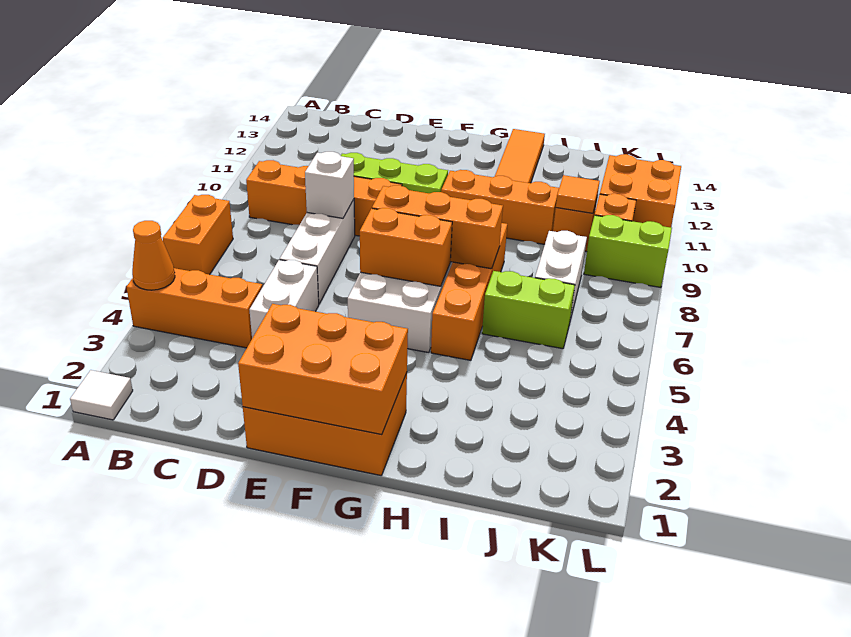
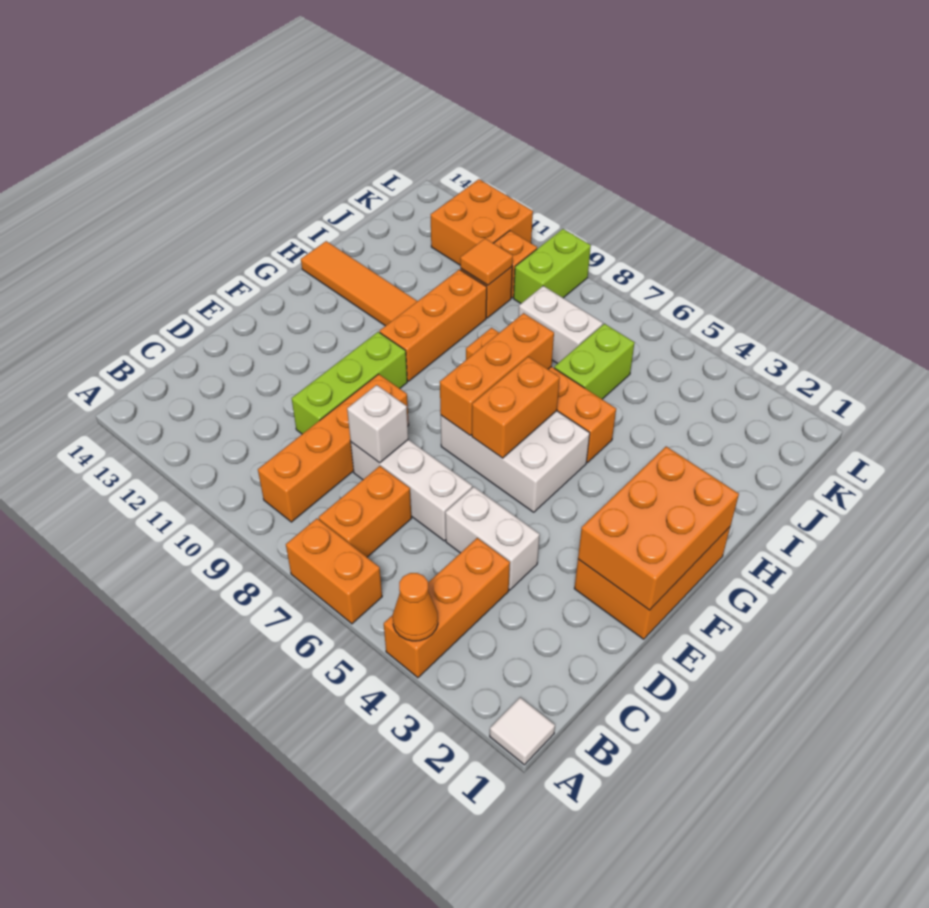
none -> orange brick B7:C7 level 1

